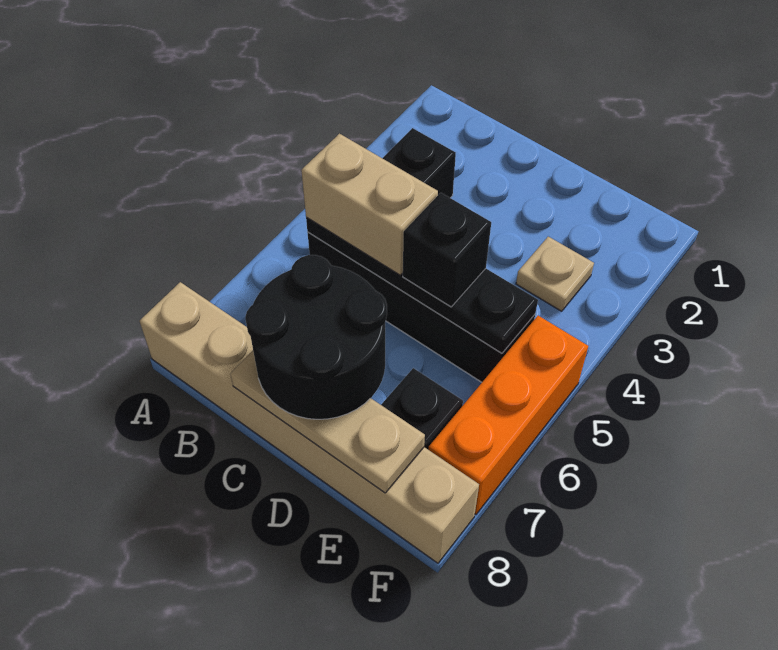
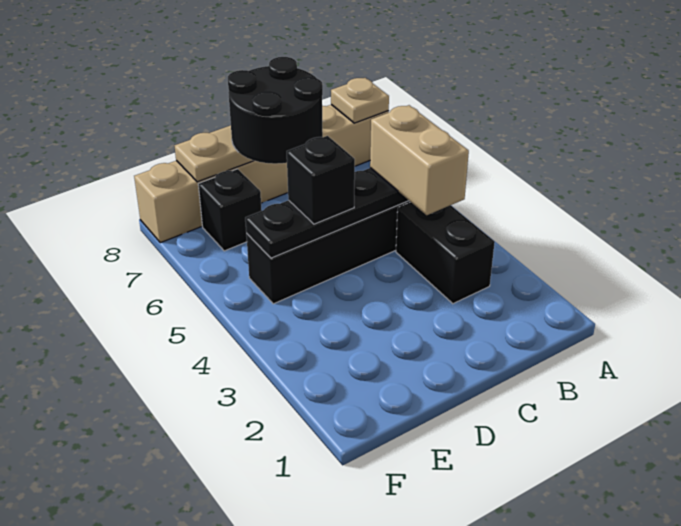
tan brick B5:C5 level 3 -> tan brick B4:B5 level 3
tan plate E3 level 1 -> tan plate A8 level 2
orange brick F5:F7 level 1 -> none

